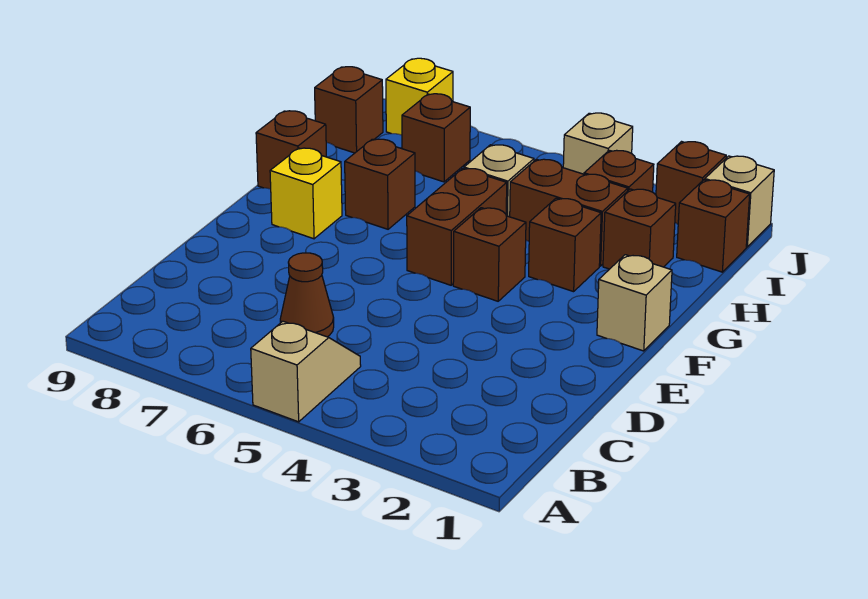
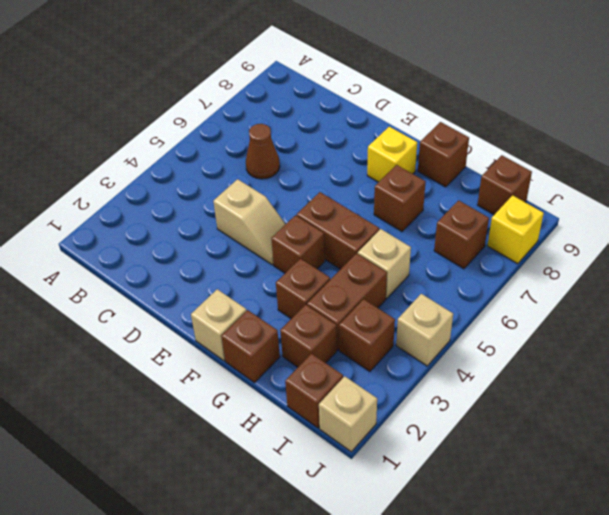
tan slope A5:B5 level 1 top A -> tan slope D4:E4 level 1 top D
brown brick J2 level 1 -> brown brick G1 level 1

